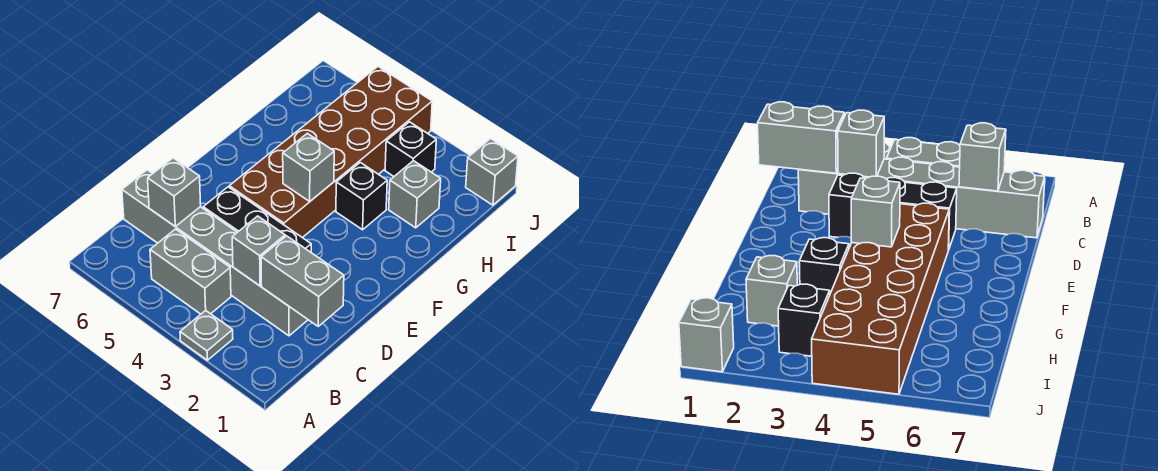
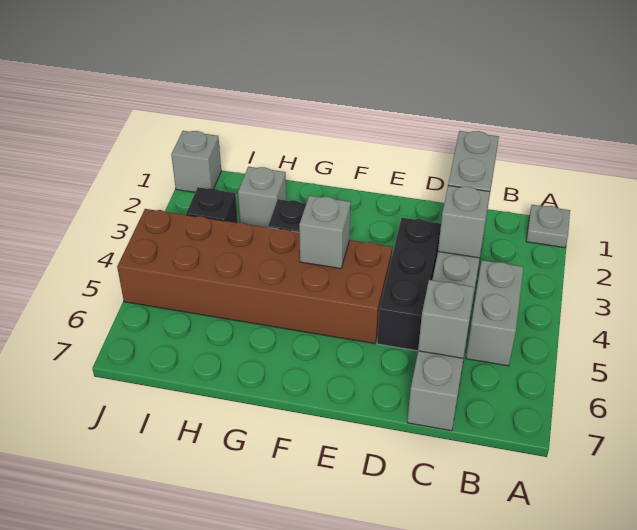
grey plate A3 level 1 -> grey plate A1 level 1

